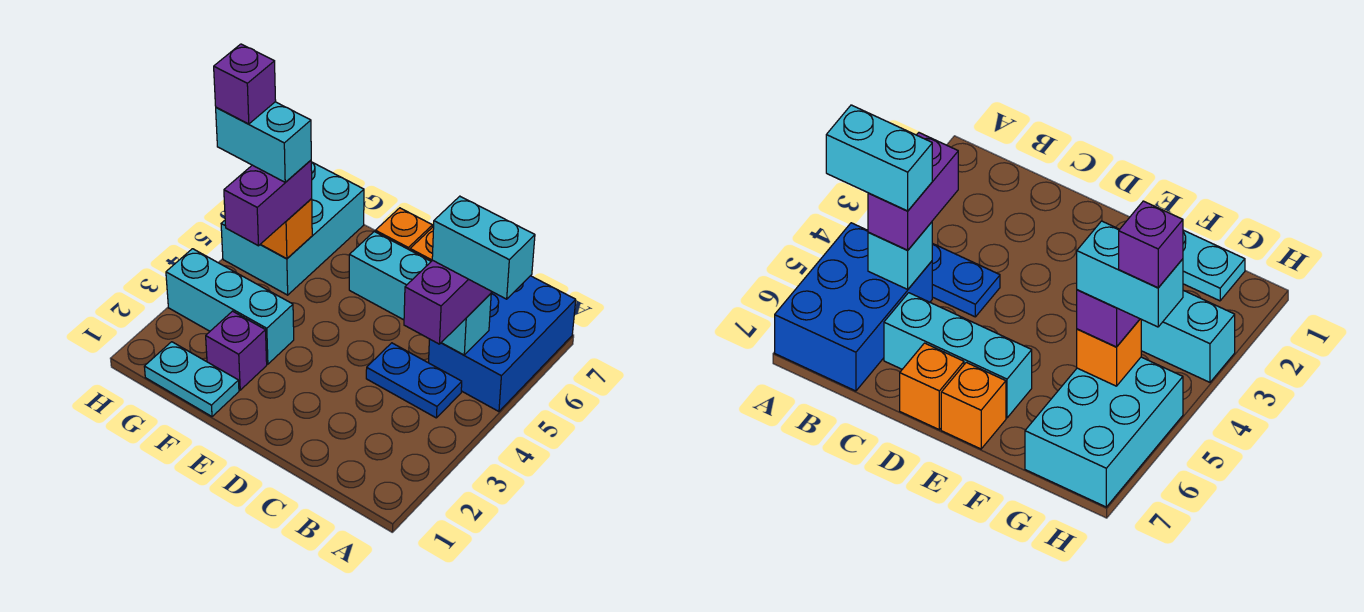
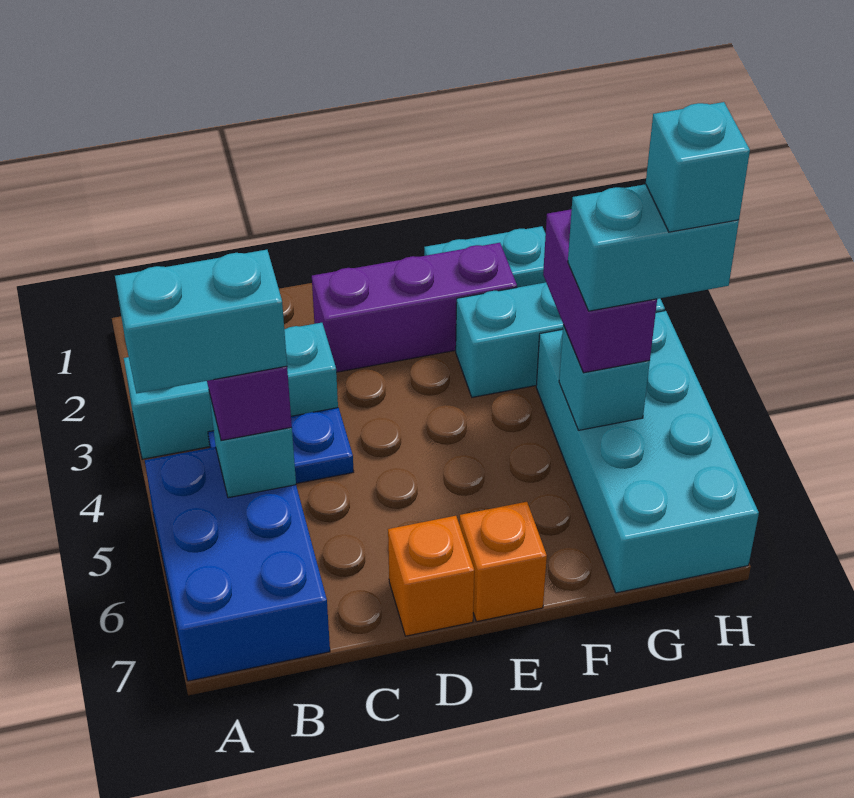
cyan brick C6:E6 level 1 -> cyan brick A3:C3 level 1
purple brick F2 level 1 -> purple brick D2:F2 level 1
cyan brick G5:H7 level 1 -> cyan brick G4:H7 level 1
orange brick G5 level 2 -> cyan brick G5 level 2
purple brick H5 level 5 -> cyan brick H5 level 5

